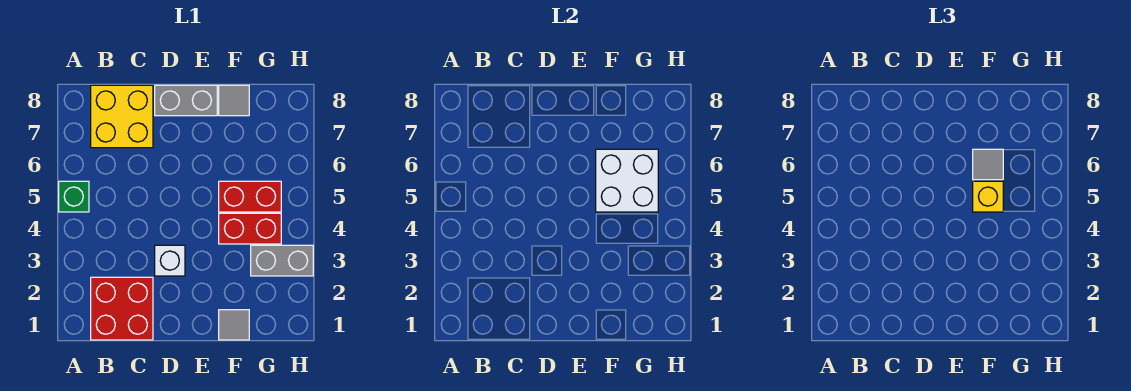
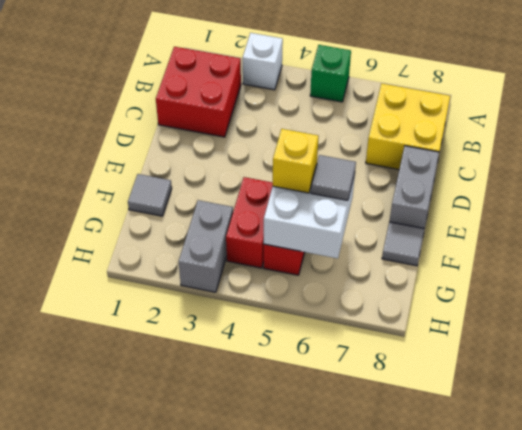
white brick D3 level 1 -> white brick A3 level 1

